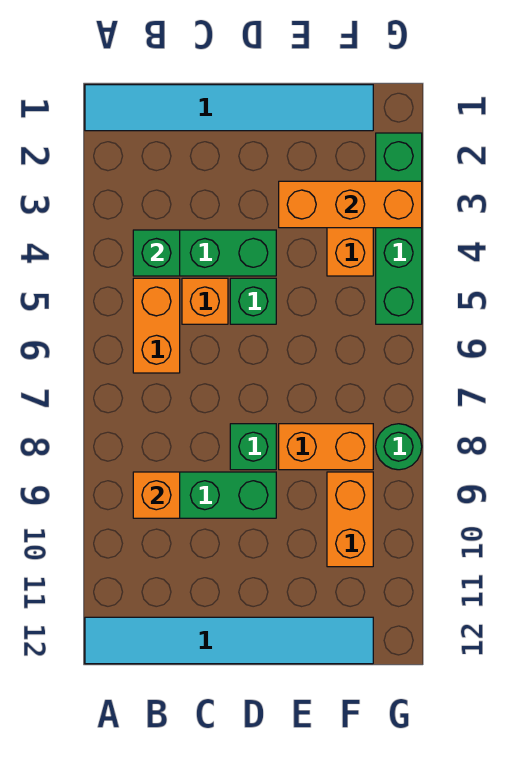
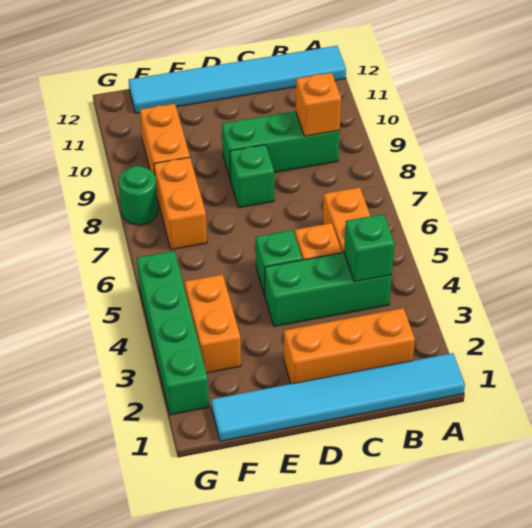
orange brick E3:G3 level 2 -> orange brick B2:D2 level 1
orange brick E8:F8 level 1 -> orange brick F7:F8 level 1

